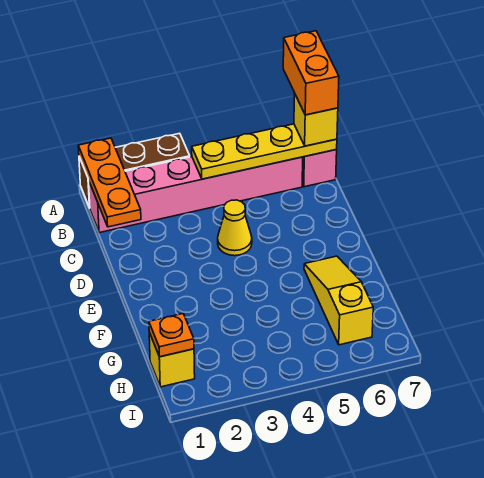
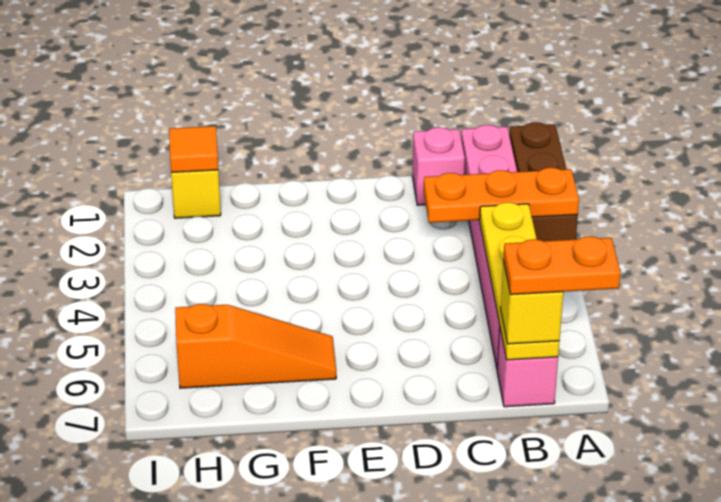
orange plate A1:C1 level 2 -> orange plate A3:C3 level 2
orange brick A7:B7 level 4 -> orange plate A7:B7 level 4
none -> pink brick C1 level 1
yellow cone D4 level 1 -> none
yellow slope F6:H6 level 1 top H -> orange slope F6:H6 level 1 top H
orange plate H1 level 2 -> orange tile H1 level 2

